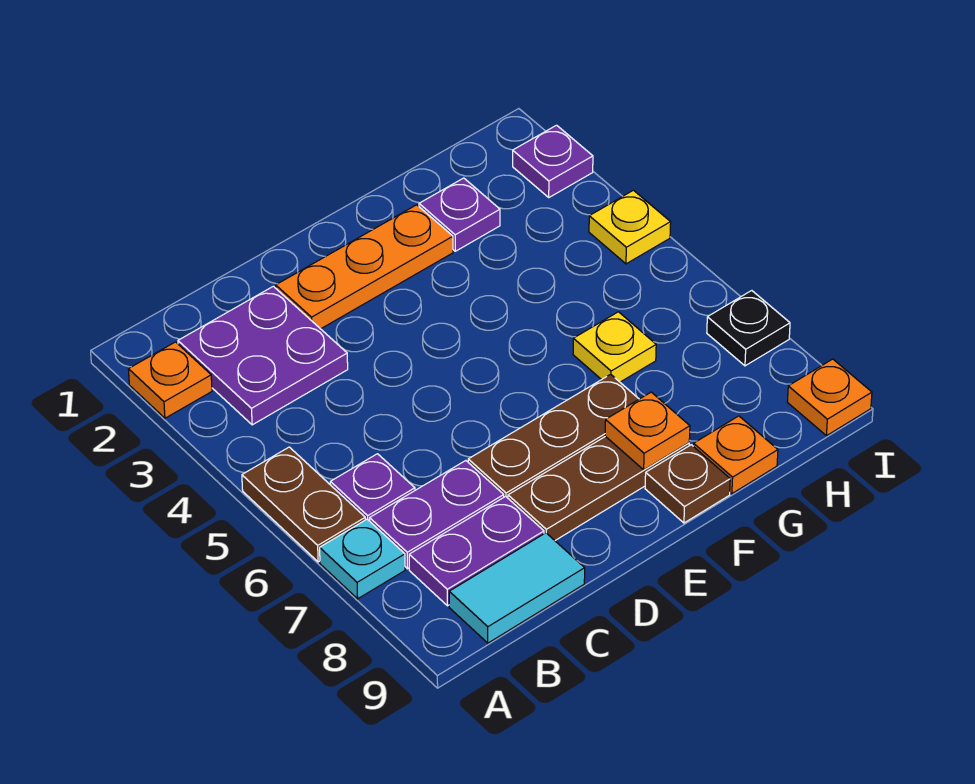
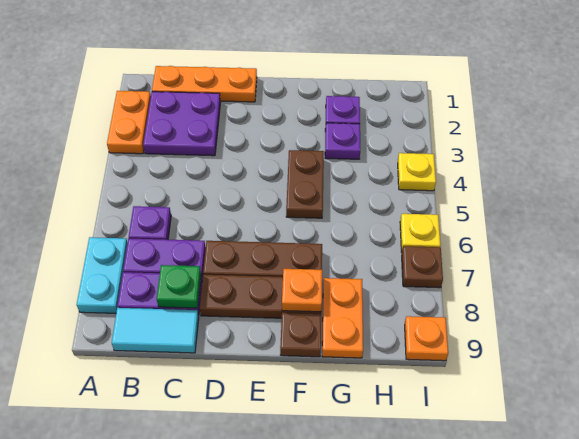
orange plate A2 level 1 -> orange plate A2:A3 level 1
brown plate A5:A6 level 1 -> brown plate F4:F5 level 1
cyan plate A7 level 1 -> cyan plate A7:A8 level 1
none -> green plate C8 level 2
orange plate D2:F2 level 1 -> orange plate B1:D1 level 1
yellow plate G6 level 1 -> yellow plate I6 level 1
orange plate G9 level 1 -> orange plate G8:G9 level 1
purple plate I2 level 1 -> purple plate G3 level 1
black plate I7 level 1 -> brown plate I7 level 1

